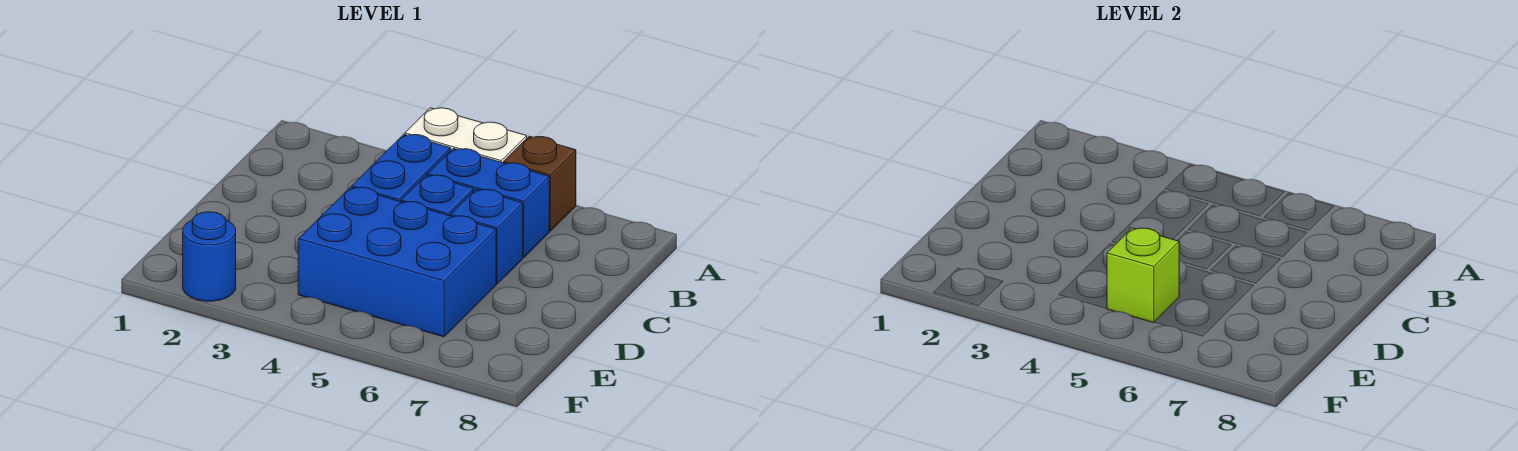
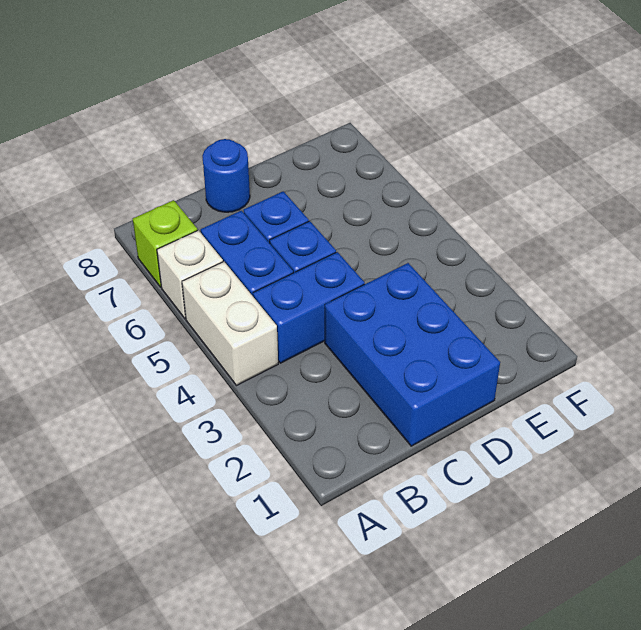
brown brick A6 level 1 -> white brick A6 level 1
blue brick D4:E6 level 1 -> blue brick C1:D3 level 1
lime brick E5 level 2 -> lime brick A7 level 1
blue round brick F2 level 1 -> blue round brick C8 level 1

